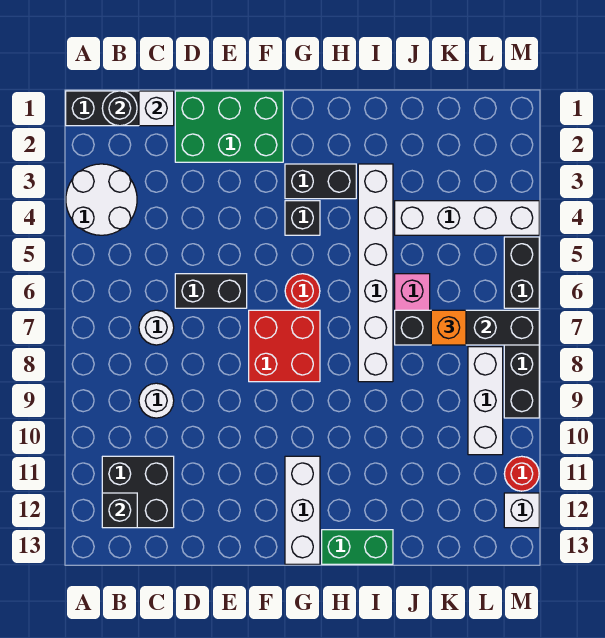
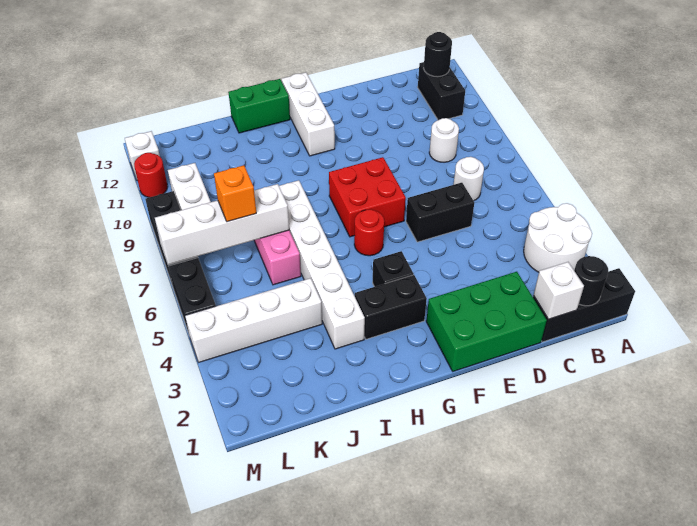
black brick B11:C12 level 1 -> black brick B11:B12 level 1
black brick B12 level 2 -> black round brick B12 level 2
black brick J7:M7 level 2 -> white brick J7:M7 level 2

